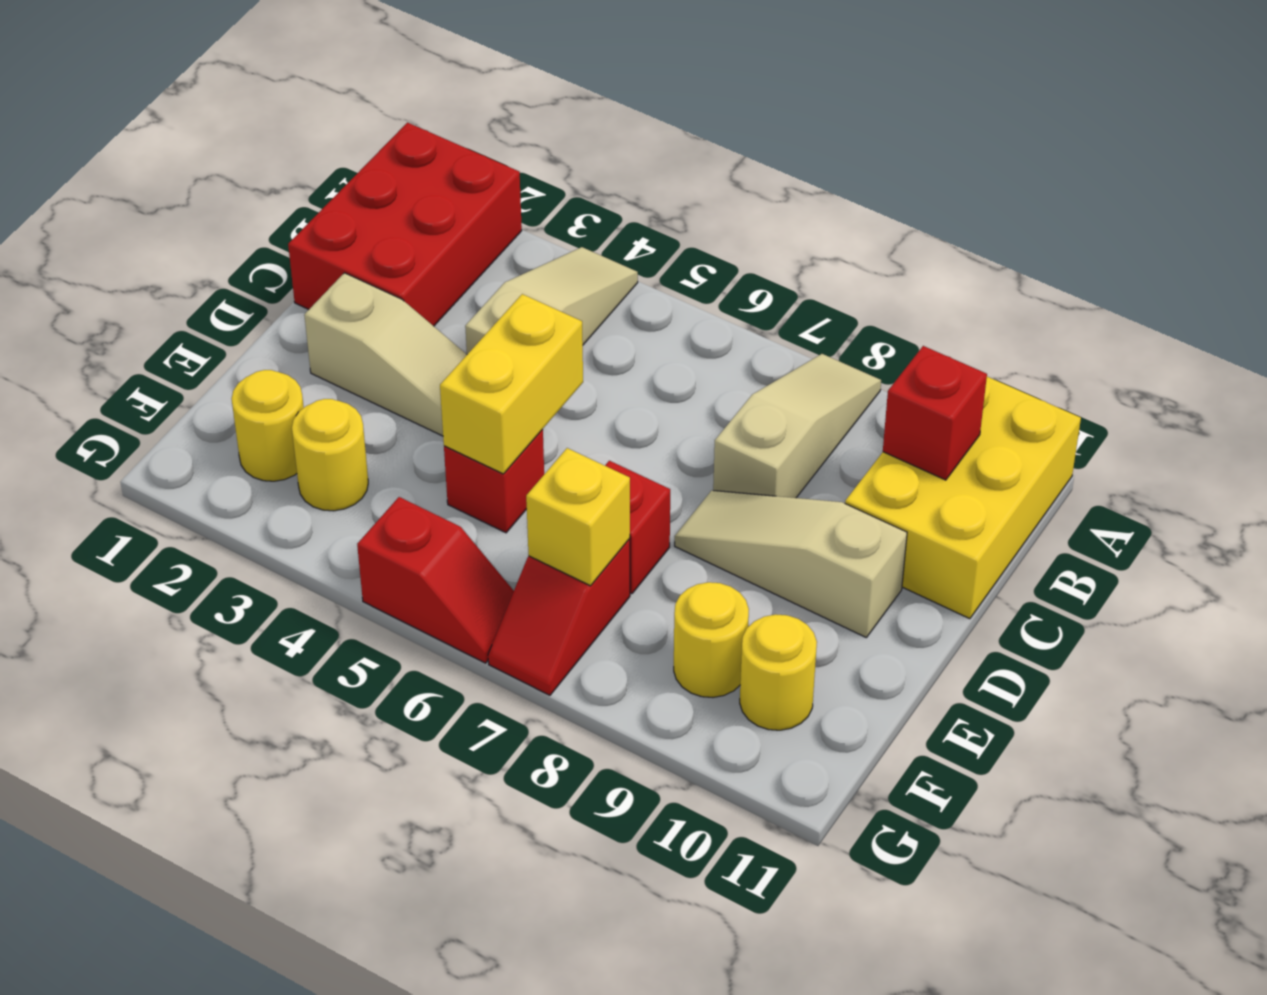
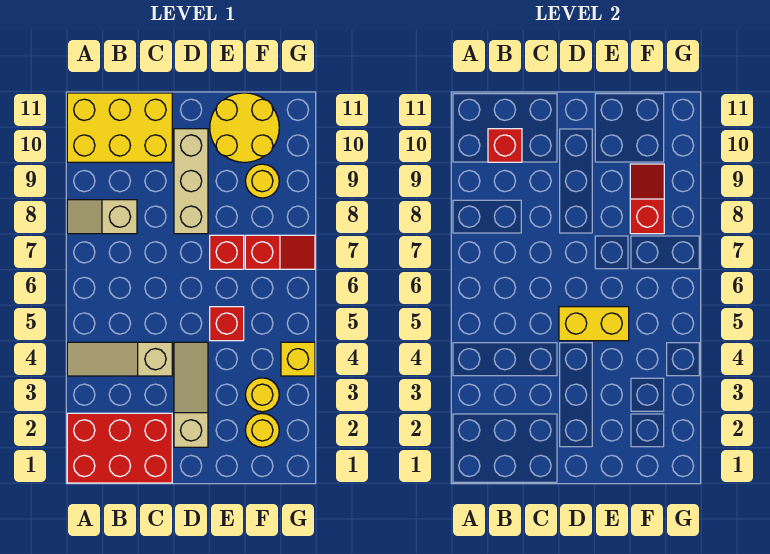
tan slope A8:C8 level 1 top C -> tan slope A8:B8 level 1 top B
tan slope D8:D10 level 1 top 10 -> tan brick D8:D10 level 1
yellow brick F7 level 2 -> yellow brick G4 level 1
yellow round brick F10 level 1 -> yellow round brick E10:F11 level 1
red slope G5:G6 level 1 top 5 -> red slope F8:F9 level 2 top 8

